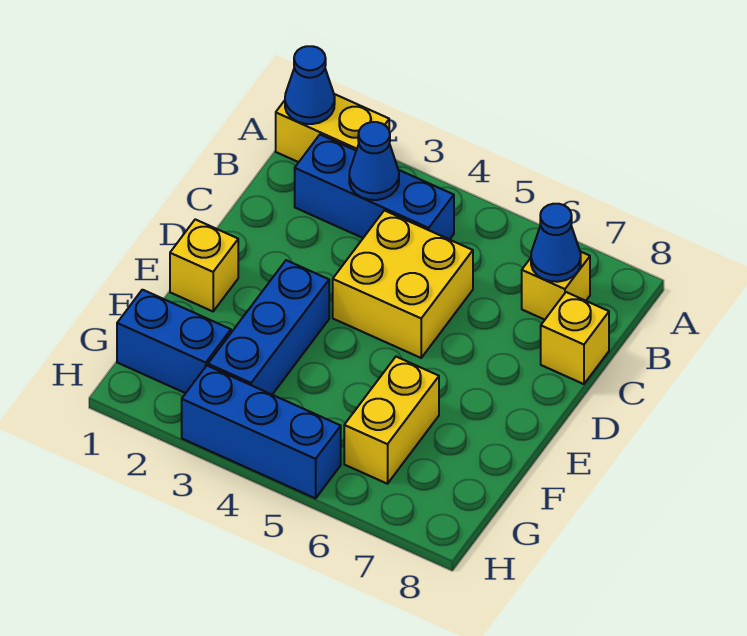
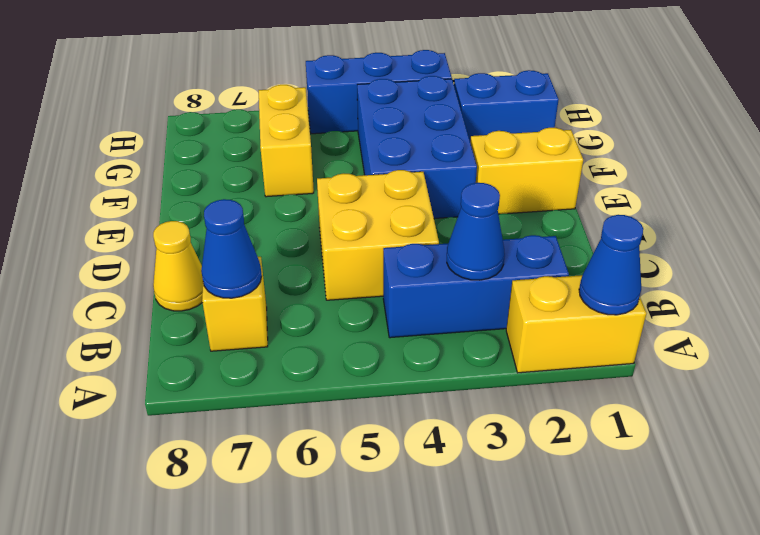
yellow brick C8 level 1 -> yellow cone C8 level 1
yellow brick E1 level 1 -> yellow brick E1:E2 level 1
blue brick E3:G3 level 1 -> blue brick E3:G4 level 1

